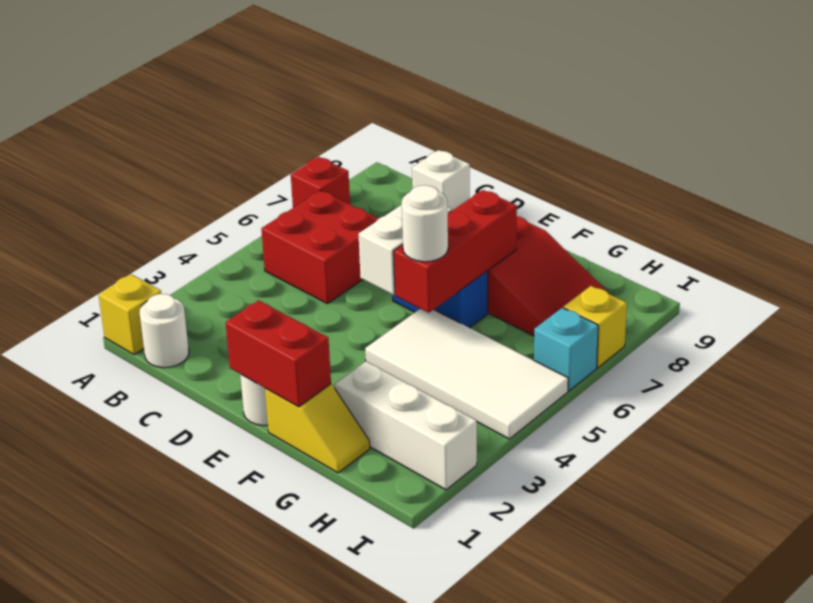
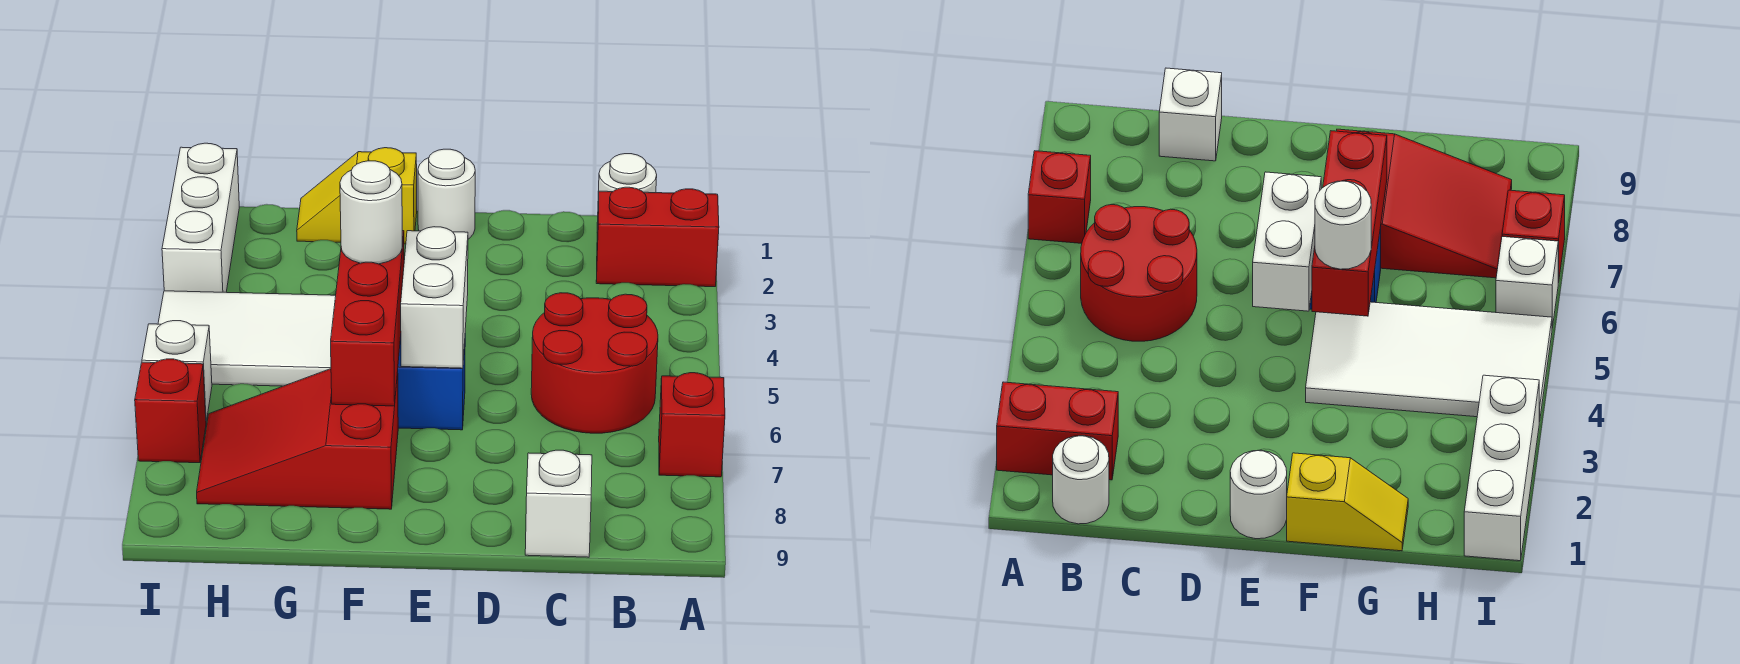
yellow brick A1 level 1 -> none
red brick B5:C6 level 1 -> red round brick B5:C6 level 1
red brick E1:F1 level 2 -> red brick A2:B2 level 1
white brick G2:I2 level 1 -> white brick I1:I3 level 1
cyan brick I6 level 1 -> white brick I6 level 1
yellow brick I7 level 1 -> red brick I7 level 1

